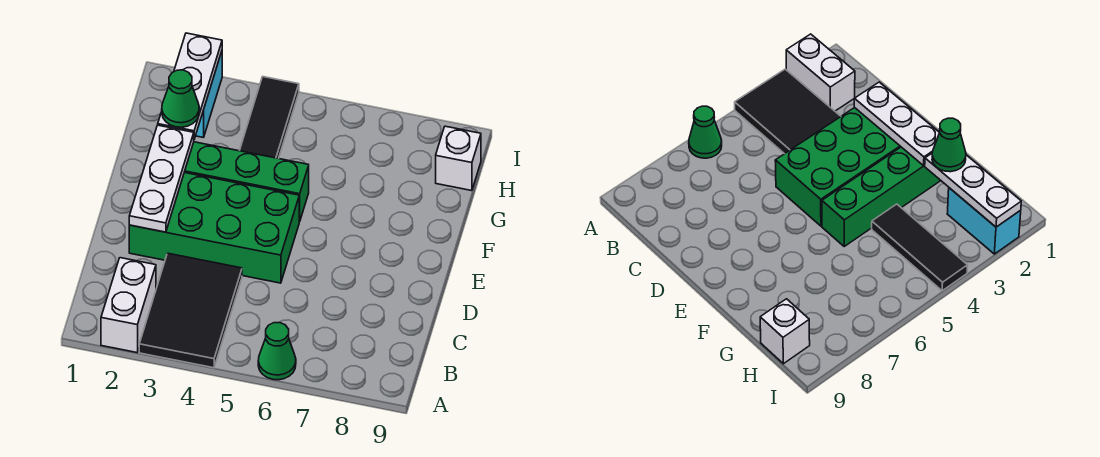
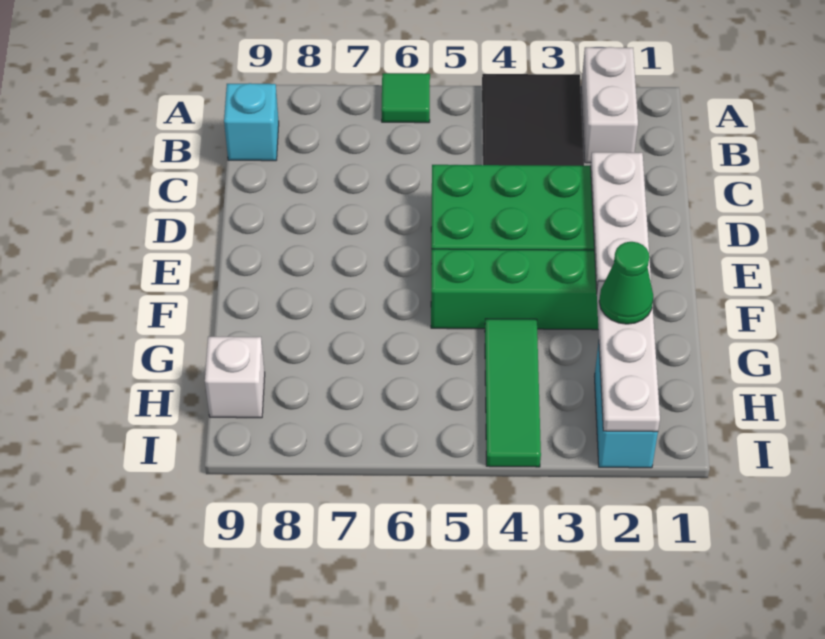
green cone A6 level 1 -> green tile A6 level 1
none -> cyan brick B9 level 1
black tile G4:I4 level 1 -> green tile G4:I4 level 1

